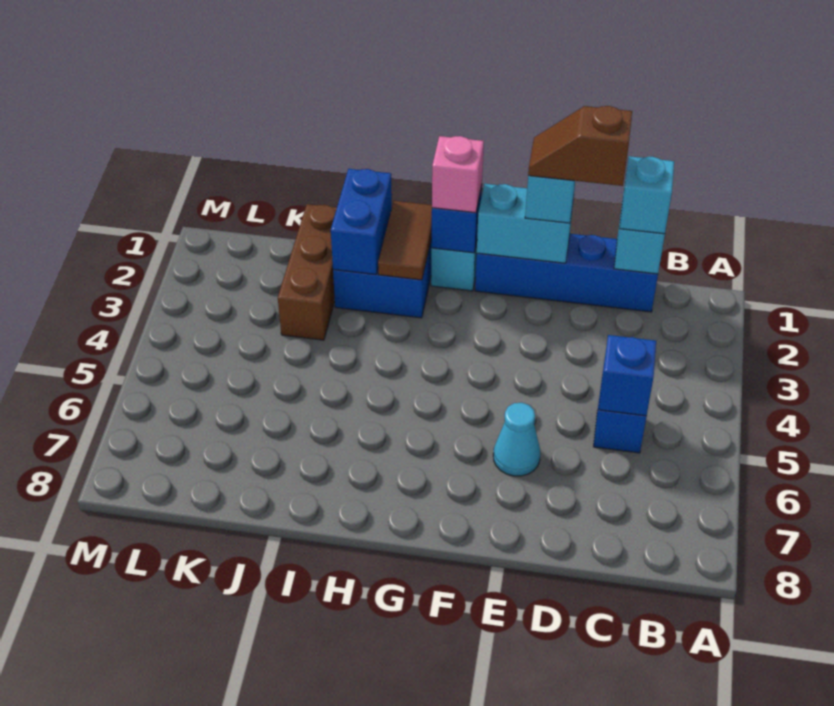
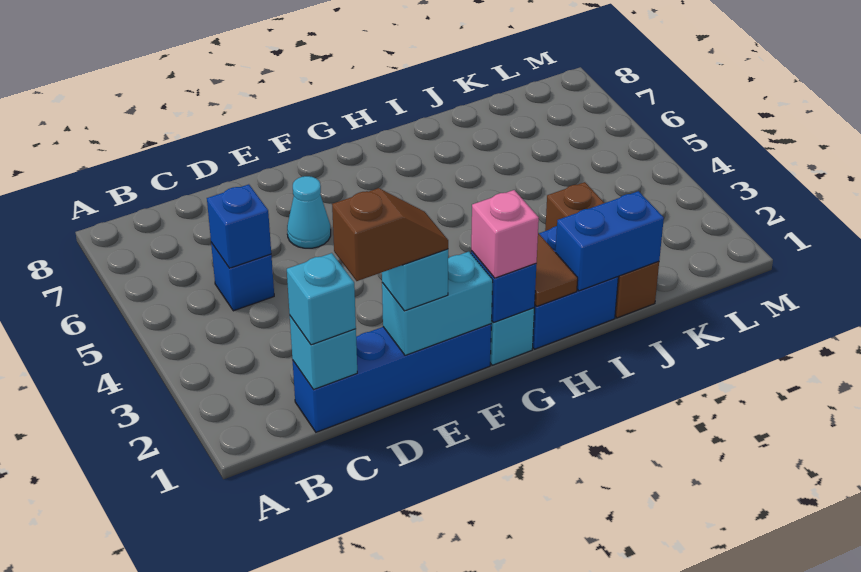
blue brick I1:I2 level 2 -> blue brick I1:J1 level 2

